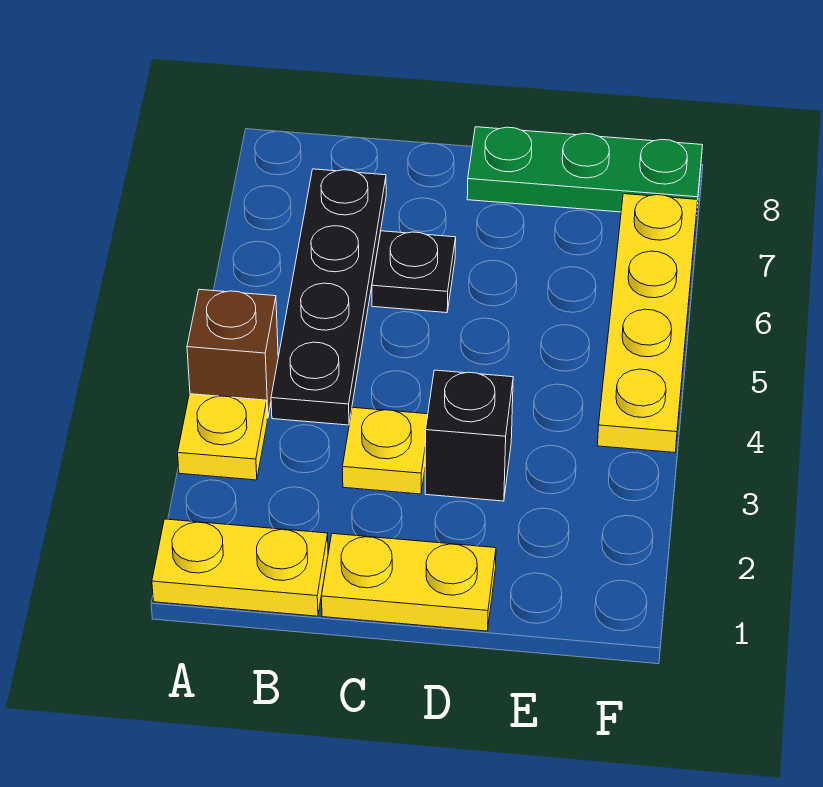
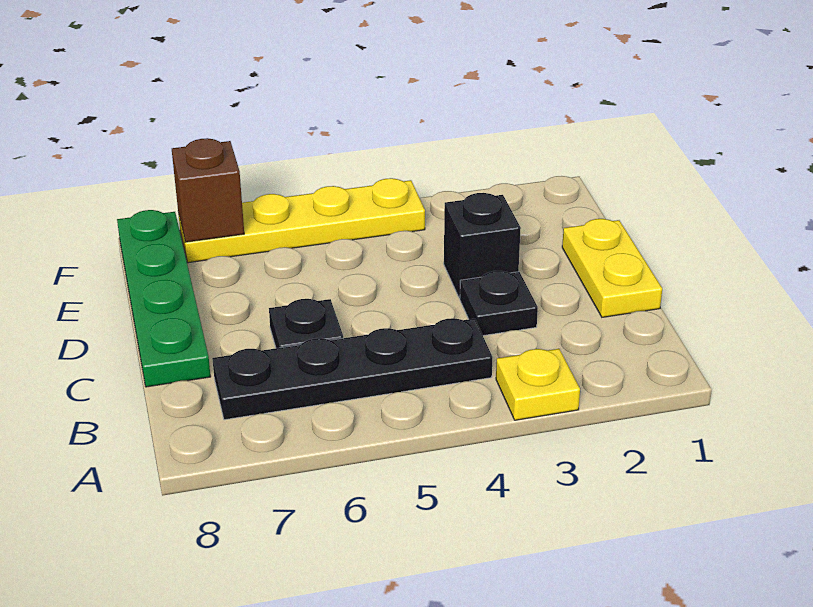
yellow plate A1:B1 level 1 -> none
brown brick A4 level 1 -> brown brick F7 level 2
yellow plate C3 level 1 -> black plate C3 level 1
green plate D8:F8 level 1 -> green plate C8:F8 level 1

